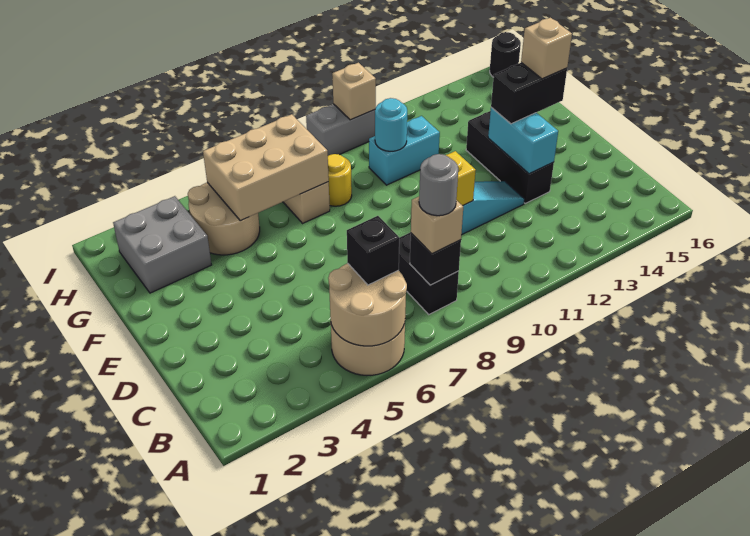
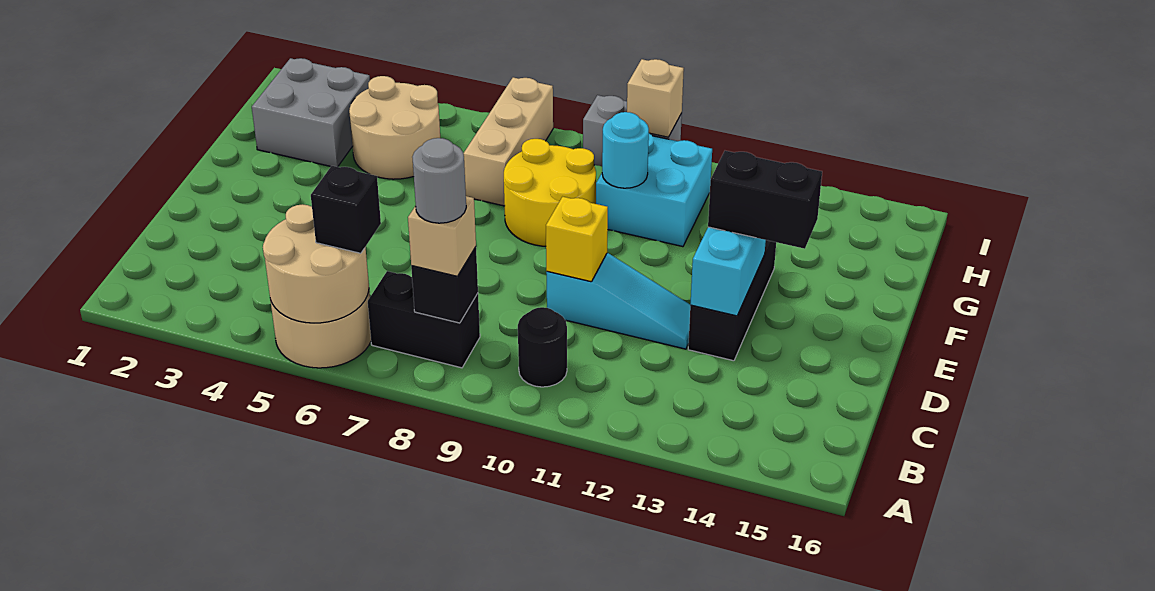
black brick B8:C8 level 1 -> black brick B7:B8 level 1
tan brick E14 level 4 -> none
tan brick G5:H7 level 2 -> none
yellow round brick G8 level 1 -> yellow round brick F8:G9 level 1
cyan brick G10:G11 level 1 -> cyan brick G10:H11 level 1
black round brick I16 level 1 -> black round brick B10 level 1

